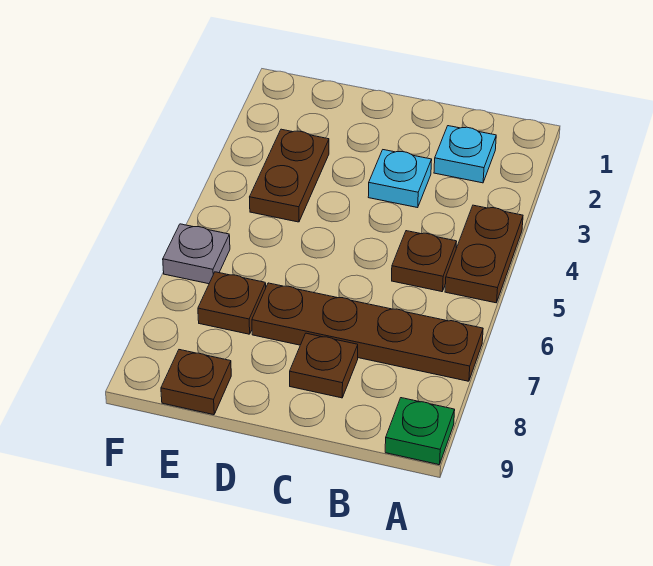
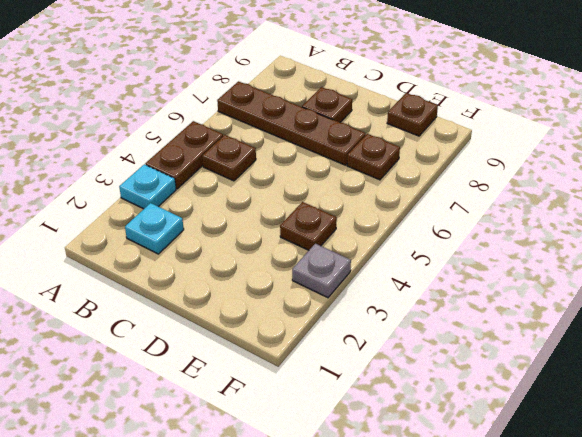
green plate A9 level 1 -> none
cyan plate C3 level 1 -> cyan plate A3 level 1
brown plate E3:E4 level 1 -> brown plate E4 level 1
grey plate F6 level 1 -> grey plate F3 level 1

